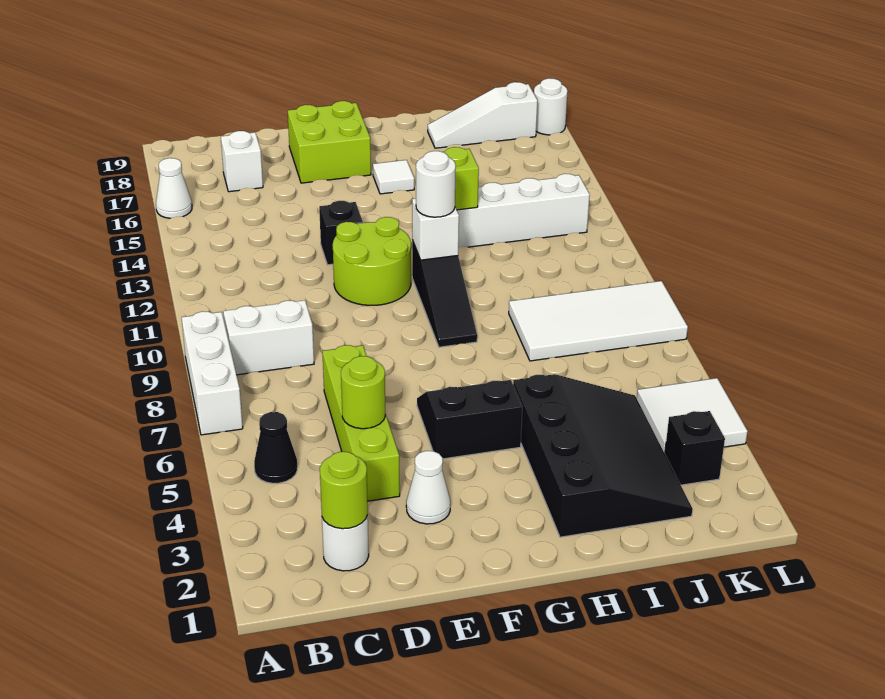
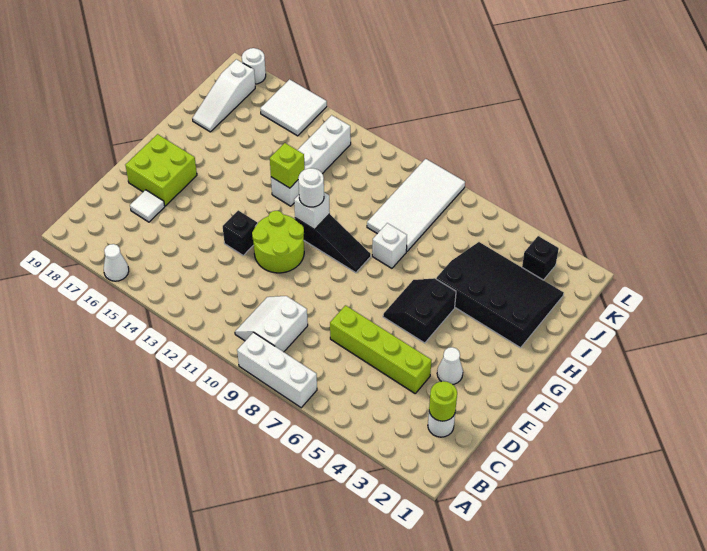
black cone B5 level 1 -> none
white brick C17 level 1 -> white brick H8 level 1
lime round brick D5 level 2 -> none
white tile G16 level 1 -> white tile D17 level 1
white tile K4:L5 level 1 -> white tile K15:L16 level 1

